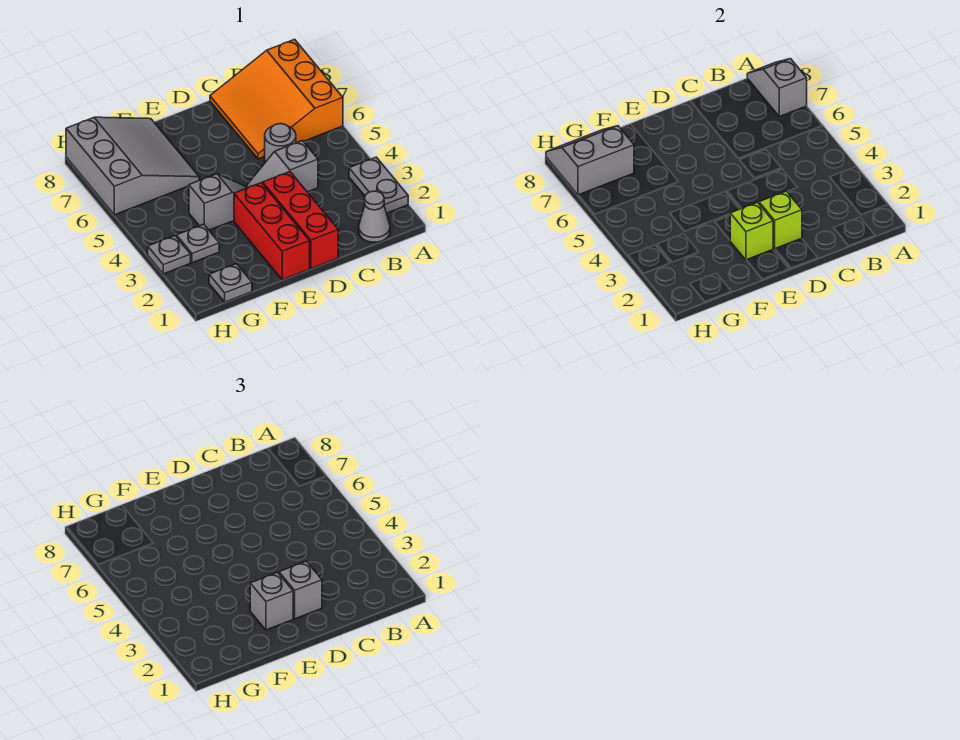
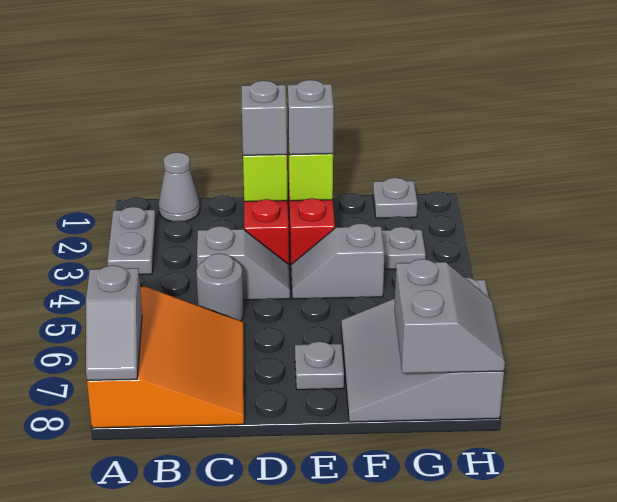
grey slope G7:H8 level 2 top 7 -> grey slope G7:H8 level 2 top G
grey plate H3 level 1 -> grey plate E7 level 1

